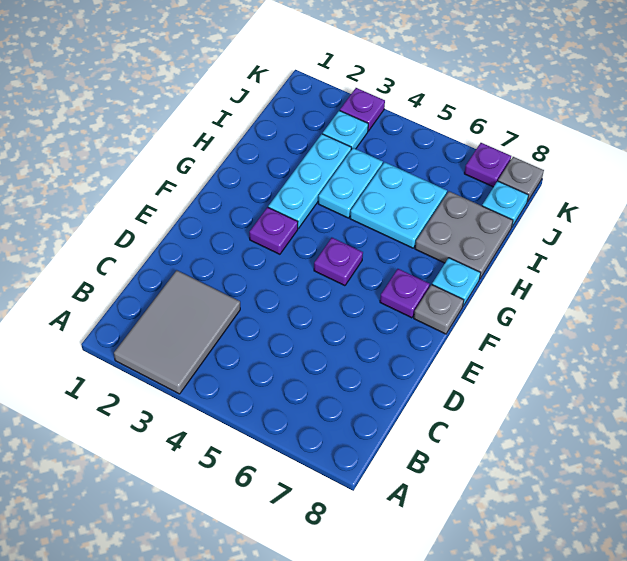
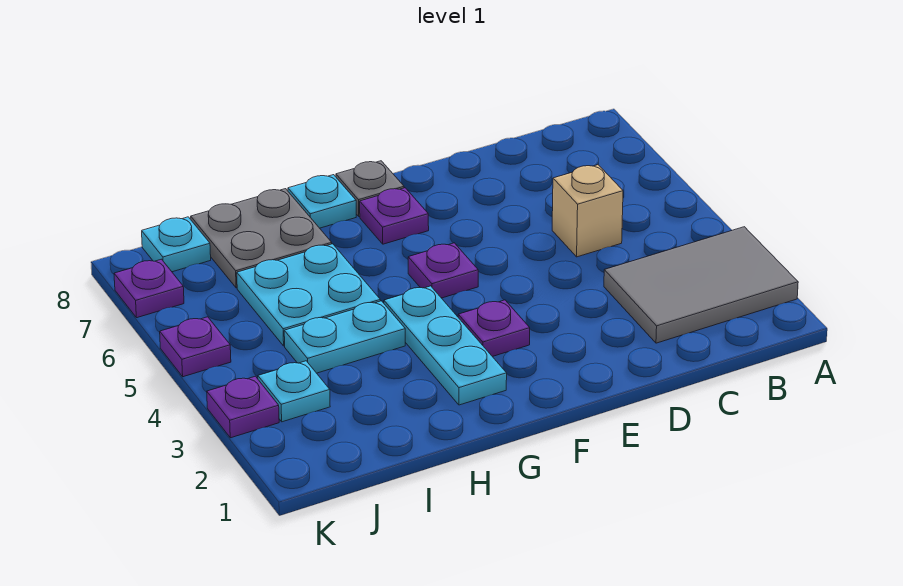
none -> tan brick C5 level 1
cyan plate G3:I3 level 1 -> cyan plate G2:G4 level 1
none -> purple plate K5 level 1
grey plate K8 level 1 -> none

